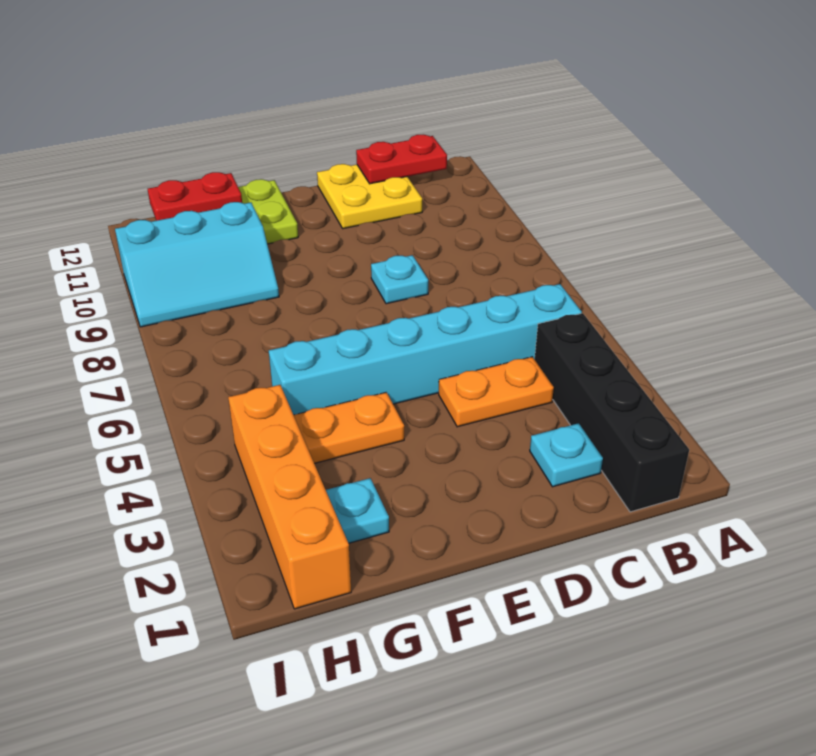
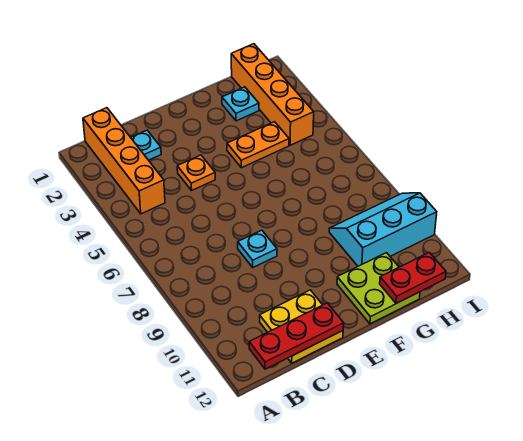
black brick B1:B4 level 1 -> orange brick B1:B4 level 1
cyan brick B5:G5 level 1 -> none
red plate B12:C12 level 2 -> red plate B12:D12 level 2
orange plate C4:D4 level 1 -> orange plate D4 level 1

